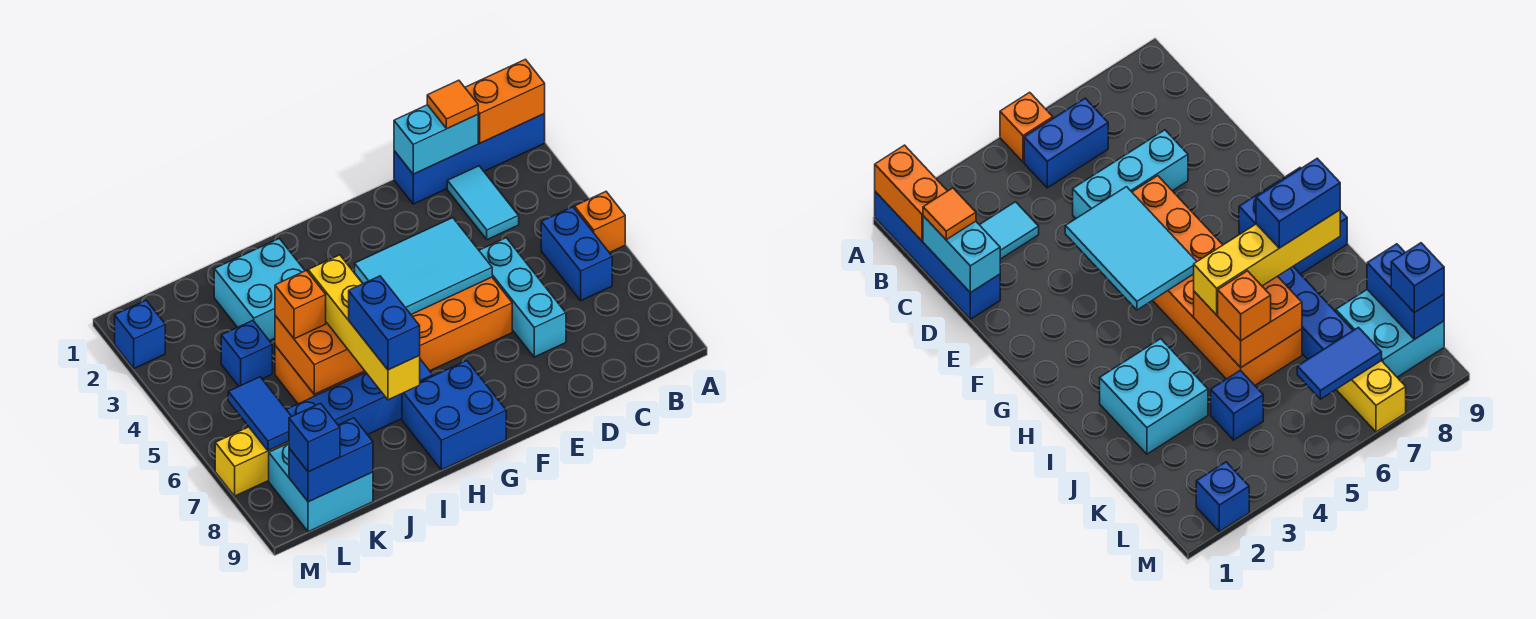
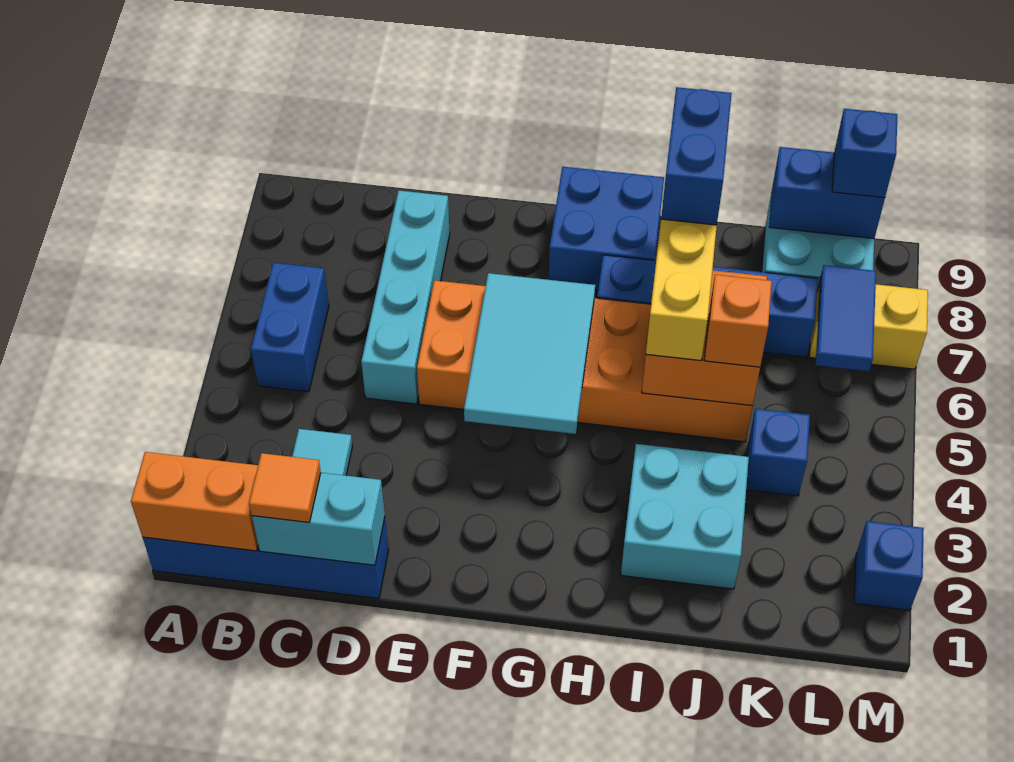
orange brick A5 level 1 -> none
cyan brick D5:D7 level 1 -> cyan brick D5:D8 level 1
cyan tile E4:G5 level 2 -> cyan tile F4:G6 level 2

